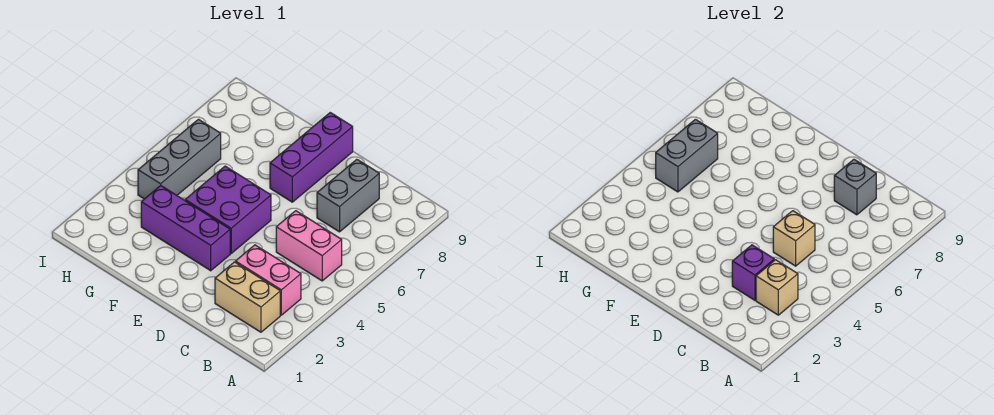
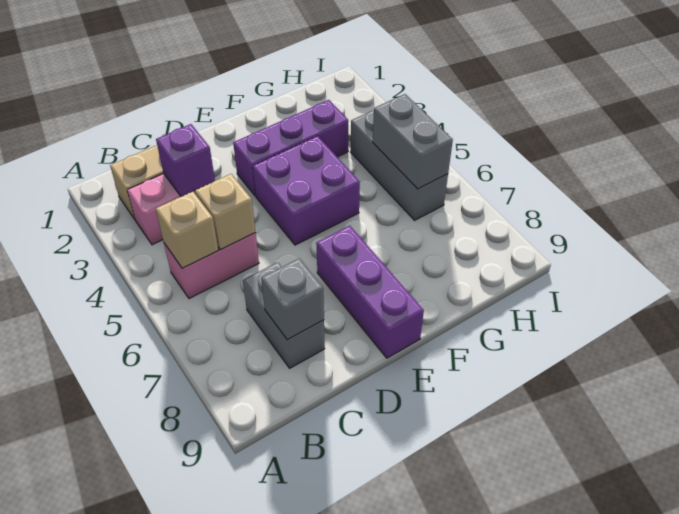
tan brick B3 level 2 -> tan brick B5 level 2

